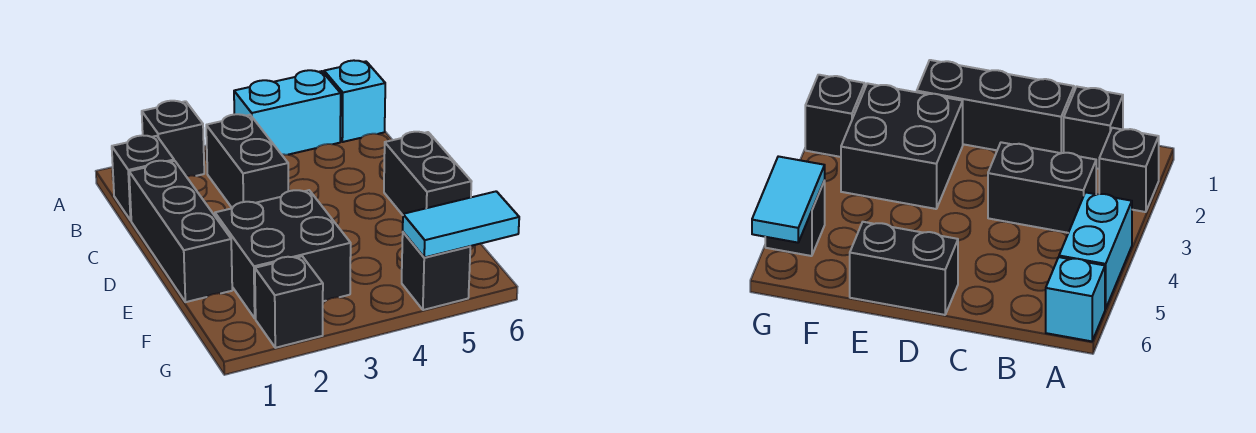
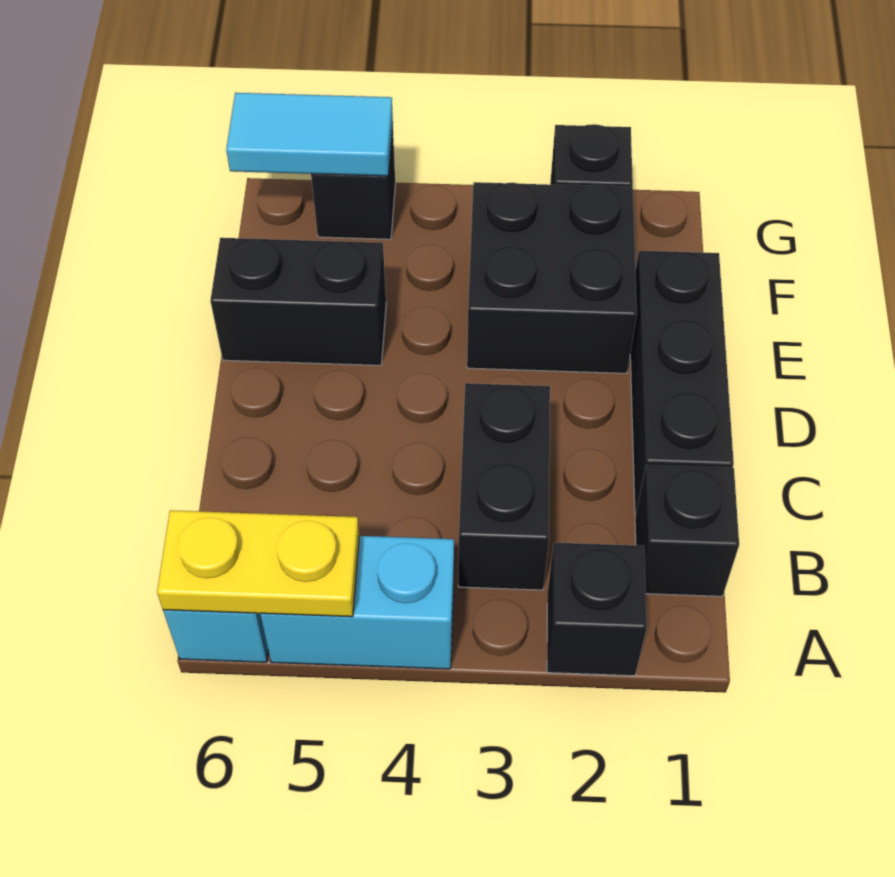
none -> yellow plate A5:A6 level 2
black brick D6:E6 level 1 -> black brick E5:E6 level 1

